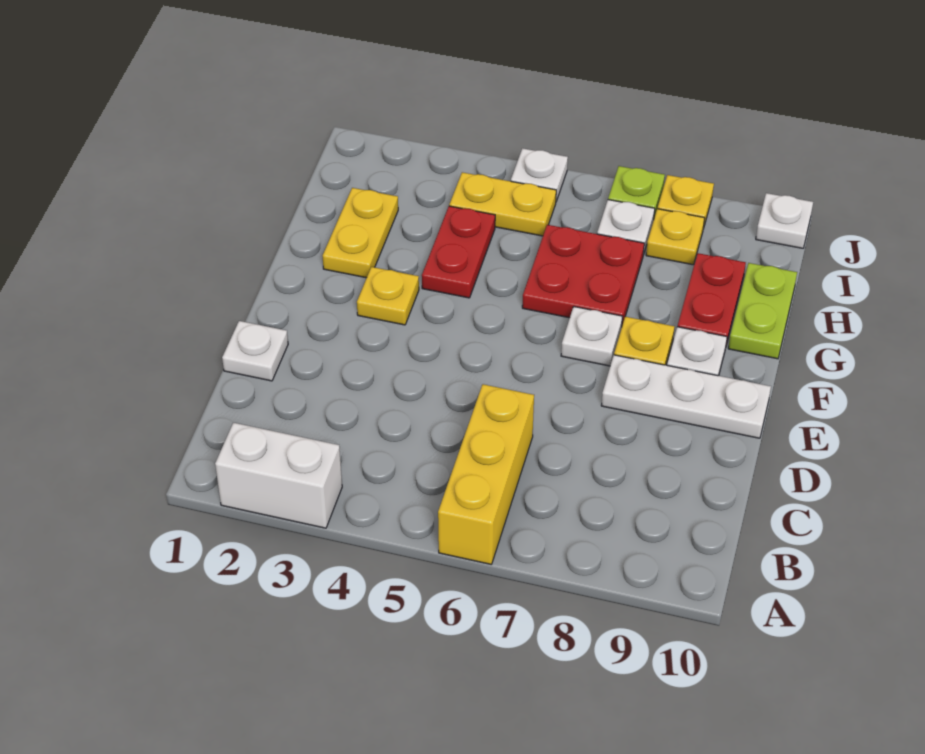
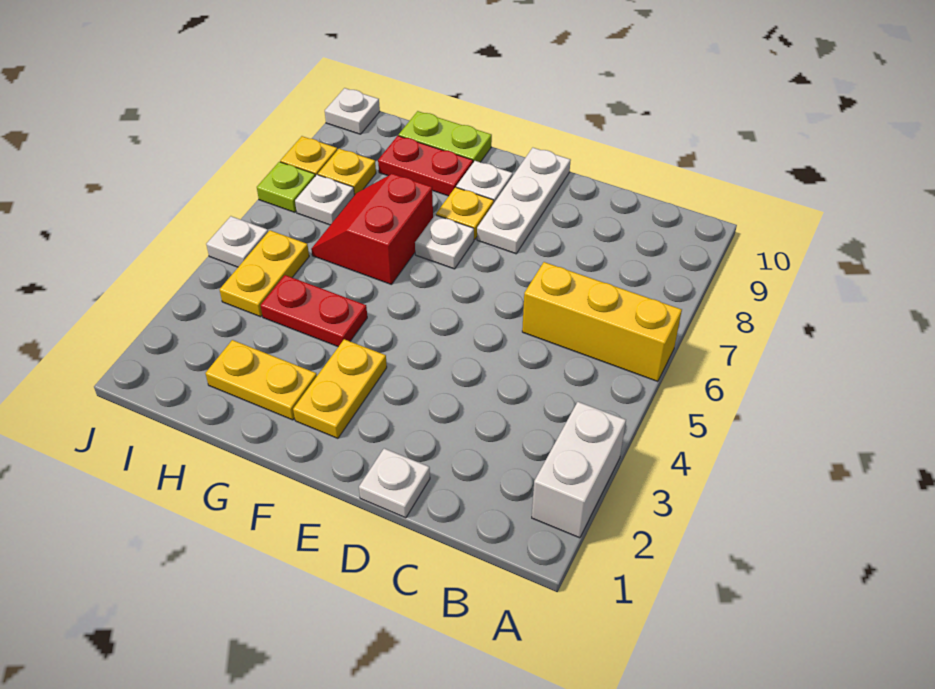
yellow plate F3 level 1 -> yellow plate F2:F3 level 1
red plate G6:H7 level 1 -> red slope G6:H7 level 1 top G

